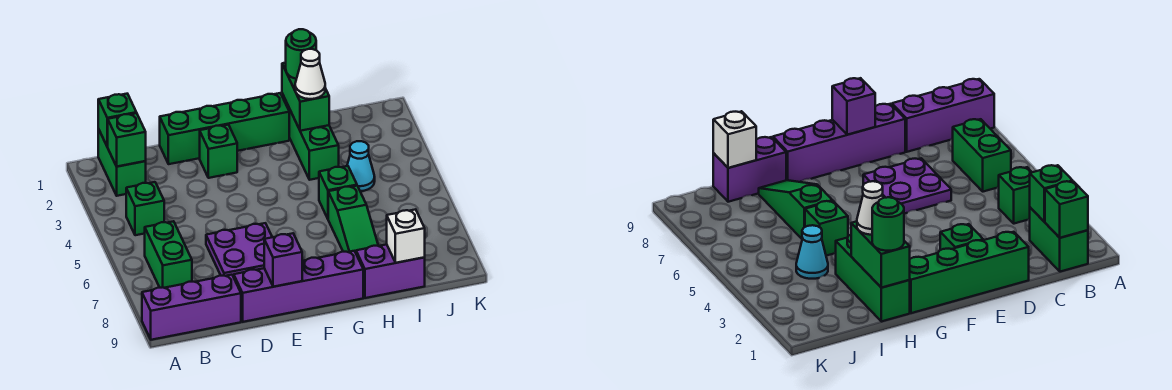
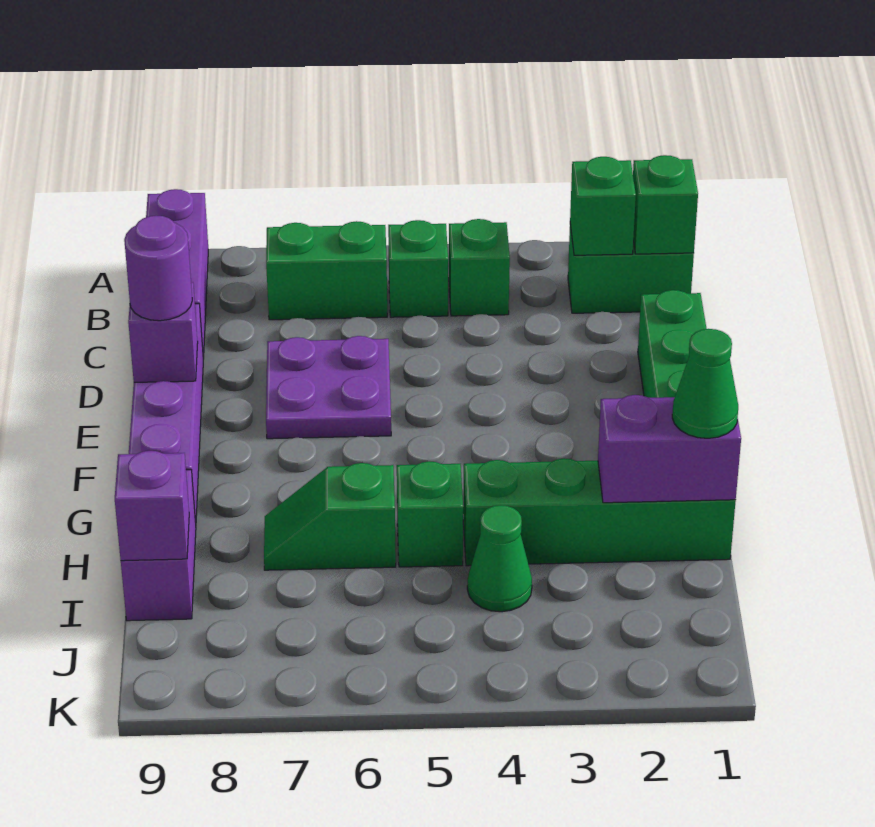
green brick E2 level 1 -> green brick B5 level 1
none -> purple round brick E9 level 3
green brick H1:H3 level 1 -> green brick H1:H4 level 1
green brick H1:H2 level 2 -> purple brick H1:H2 level 2
green round brick H1 level 3 -> green cone H1 level 3
white cone H2 level 3 -> none
green slope H6:H8 level 1 top 6 -> green slope H6:H7 level 1 top 6
cyan cone I4 level 1 -> green cone I4 level 1
white brick I9 level 2 -> purple brick I9 level 2

